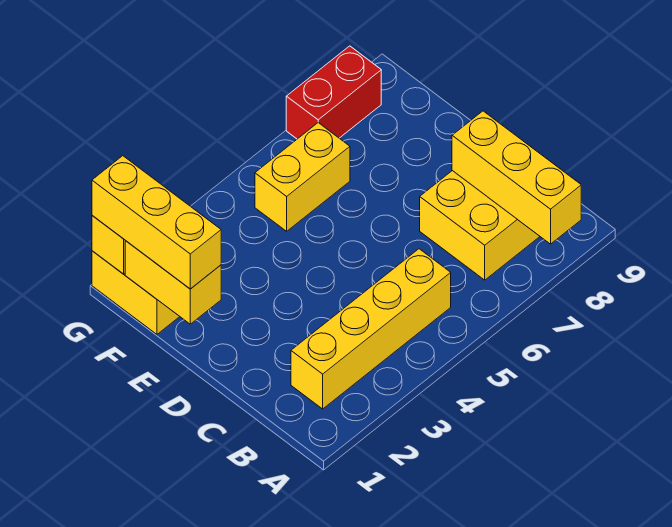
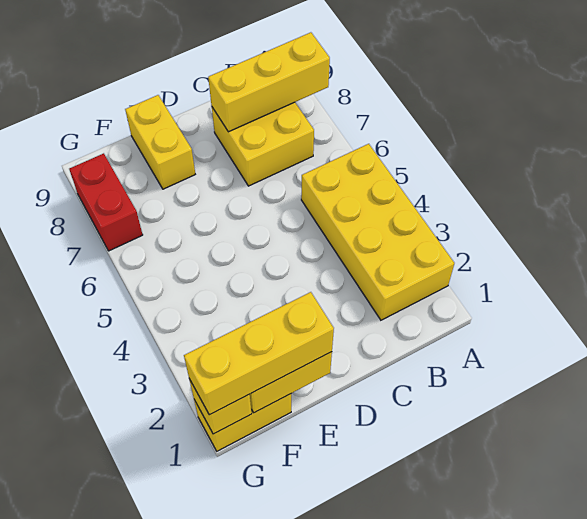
yellow brick B2:B5 level 1 -> yellow brick A2:B5 level 1
yellow brick F5:F6 level 1 -> yellow brick E8:E9 level 1

